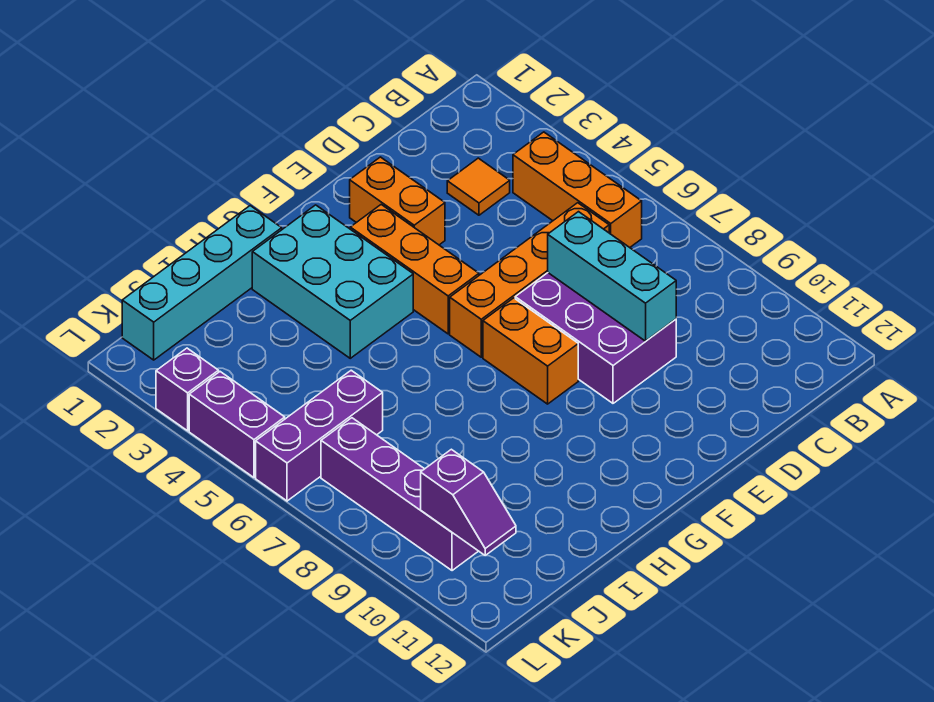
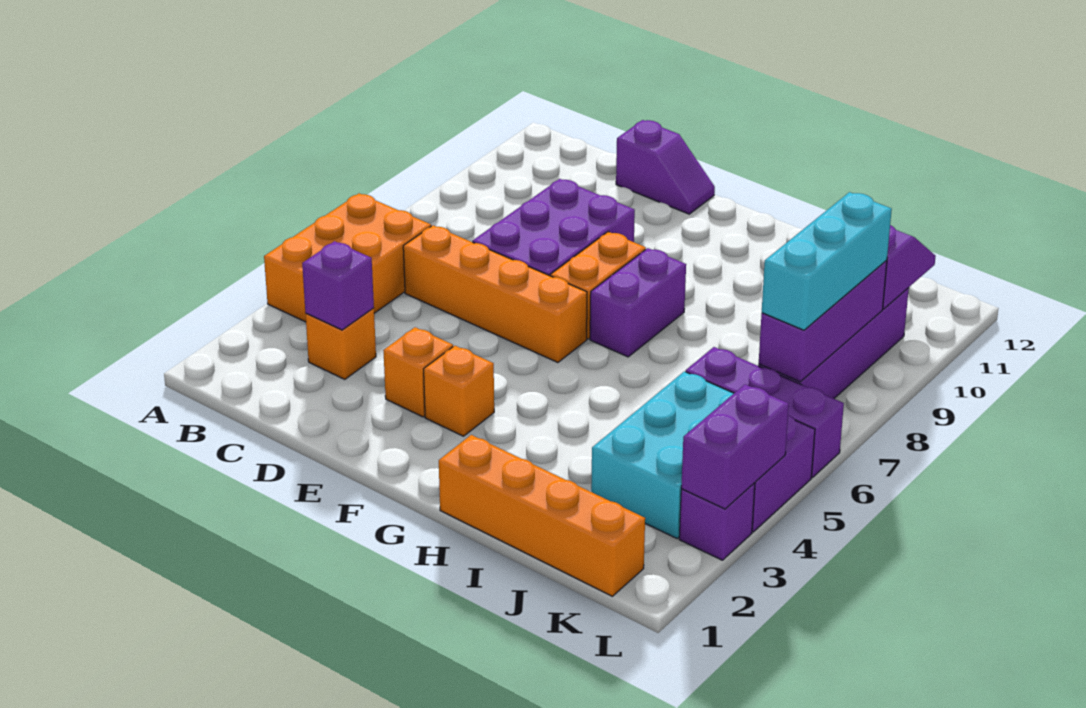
orange brick B4:B6 level 1 -> orange brick A4:B6 level 1
orange tile C3 level 1 -> orange brick C3 level 1
none -> purple brick C3 level 2
cyan brick D7:D9 level 2 -> cyan brick K7:K9 level 3
none -> purple slope D12:E12 level 1 top D
orange brick E2:E3 level 1 -> orange brick E3 level 1
orange brick F3:F5 level 1 -> orange brick F3 level 1
cyan brick G2:H4 level 1 -> cyan brick J3:K5 level 1
none -> purple brick G7:G8 level 1
cyan brick H1:K1 level 1 -> orange brick H1:K1 level 1
none -> purple brick K7:K9 level 2
none -> purple brick L3:L4 level 2

